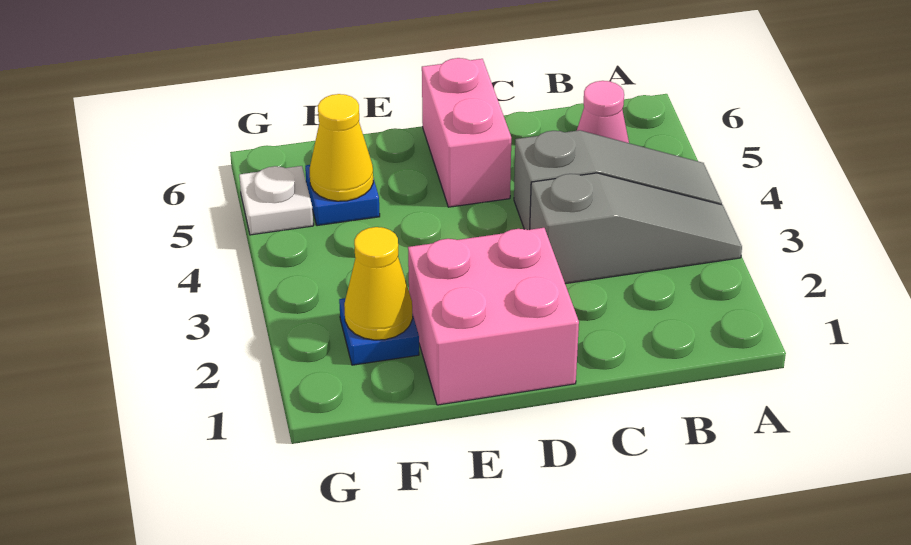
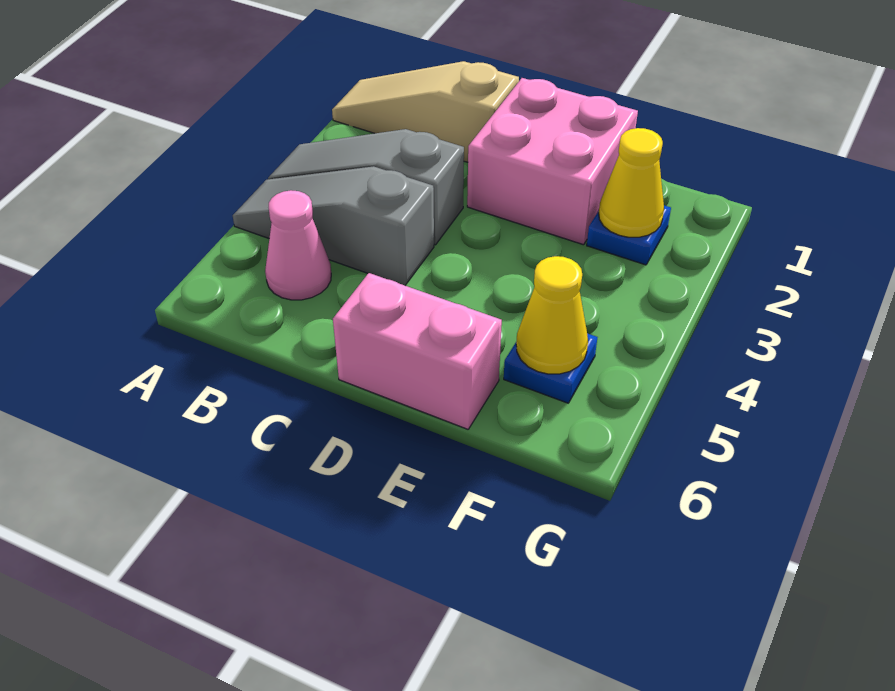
none -> tan slope A1:C1 level 1 top C
pink brick D5:D6 level 1 -> pink brick D6:E6 level 1
white plate G5 level 1 -> none

